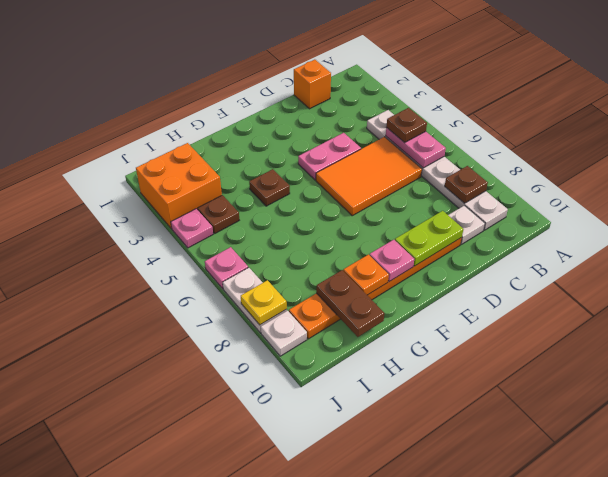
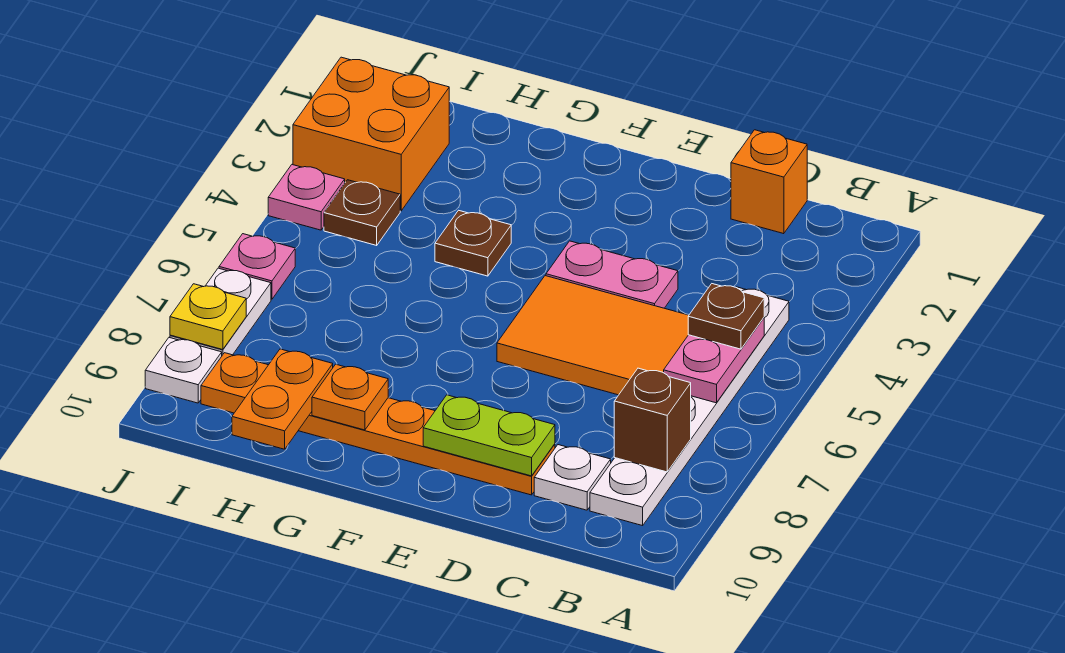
brown plate B8 level 2 -> brown brick B8 level 2
pink plate F9 level 2 -> none
brown plate H9:H10 level 2 -> orange plate H9:H10 level 2

